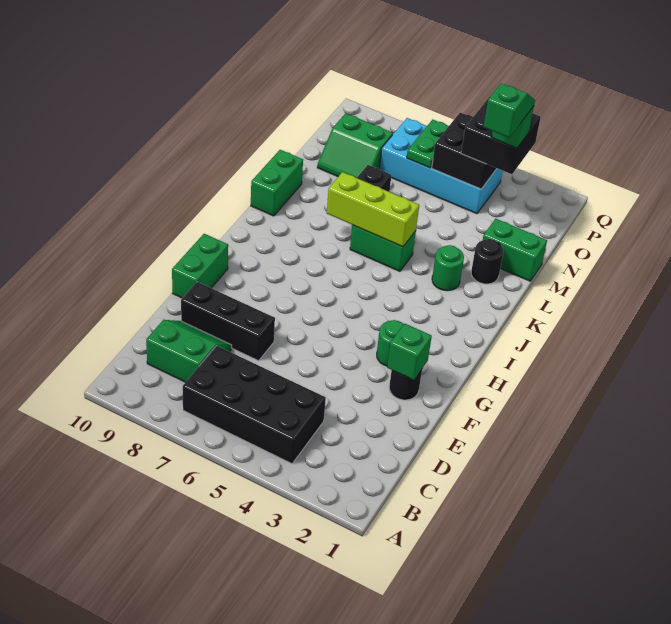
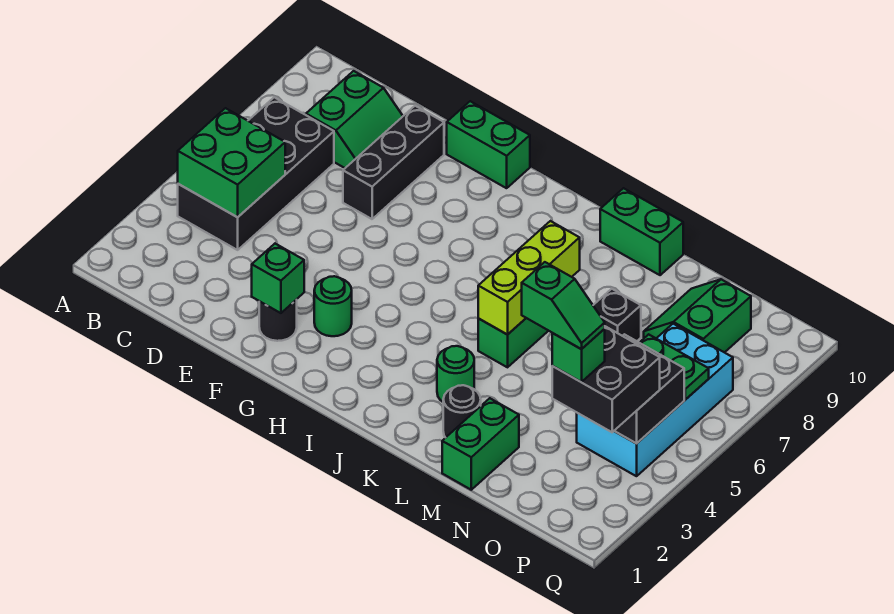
none -> green brick B4:C5 level 2

